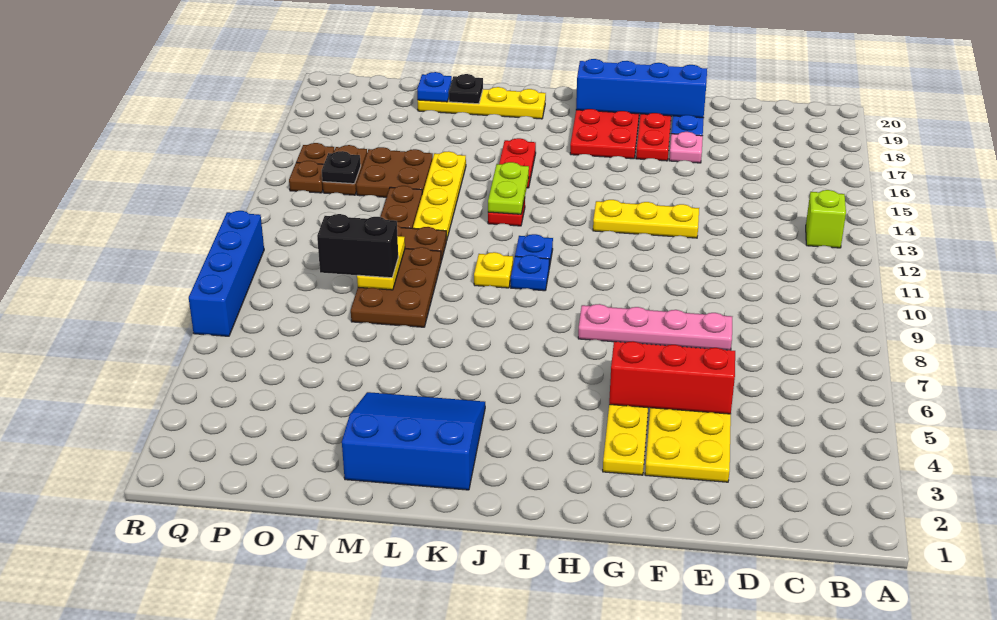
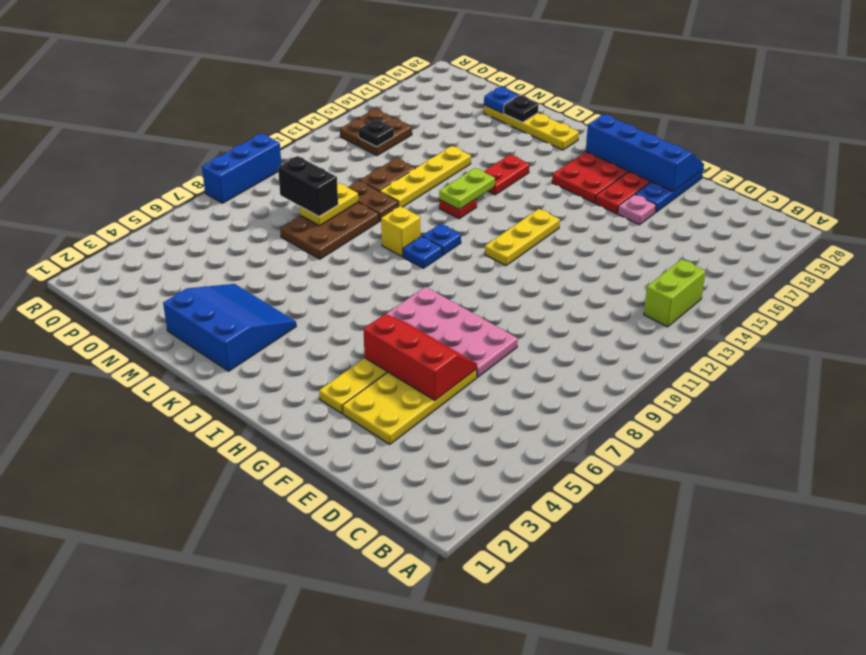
lime brick B13 level 1 -> lime brick B13:B14 level 1
pink plate E8:H8 level 1 -> pink plate E7:H8 level 1
yellow plate F13:H13 level 1 -> yellow plate H12:H14 level 1
yellow plate K10 level 1 -> yellow brick K10 level 1
brown plate N14:O15 level 1 -> none
blue brick R7:R10 level 1 -> blue brick R8:R10 level 1

